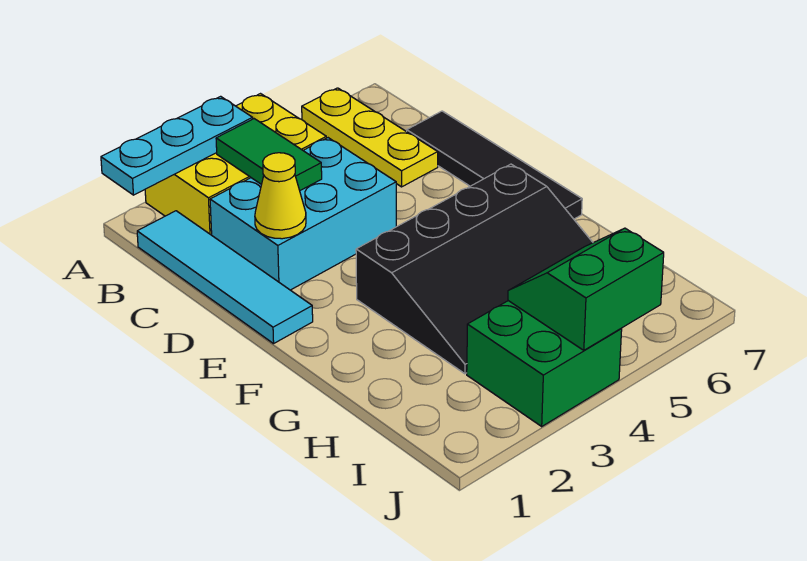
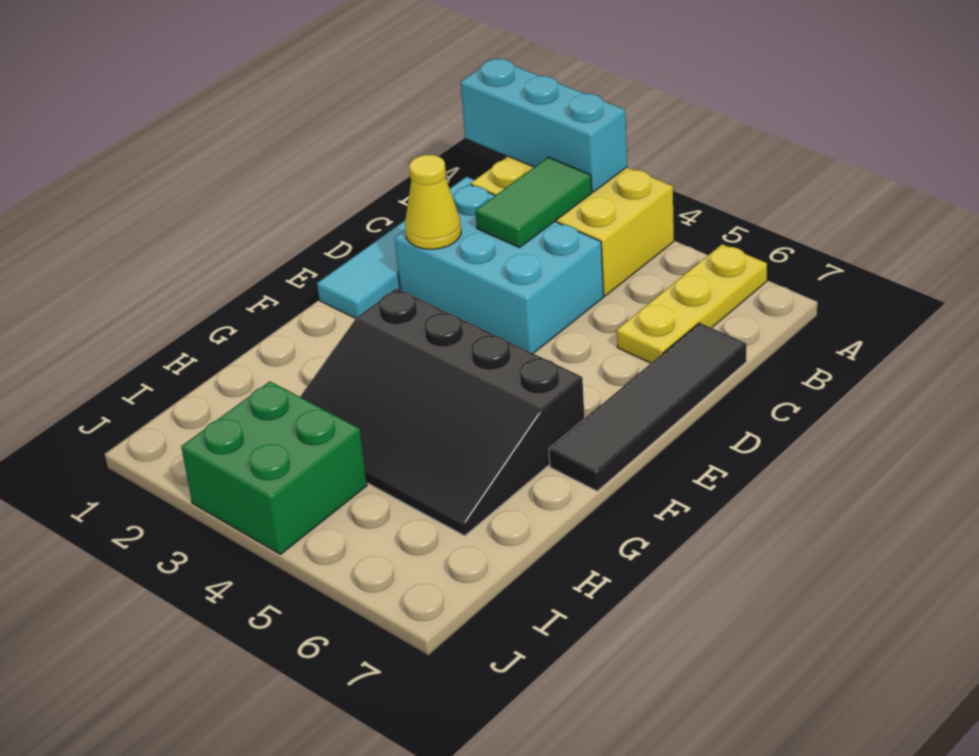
cyan plate A1:A3 level 2 -> cyan brick A1:A3 level 2
green slope I4:J5 level 2 top J -> none

